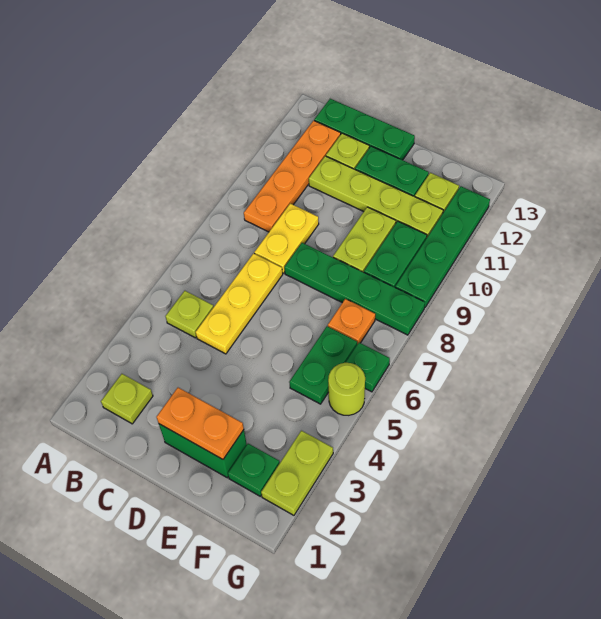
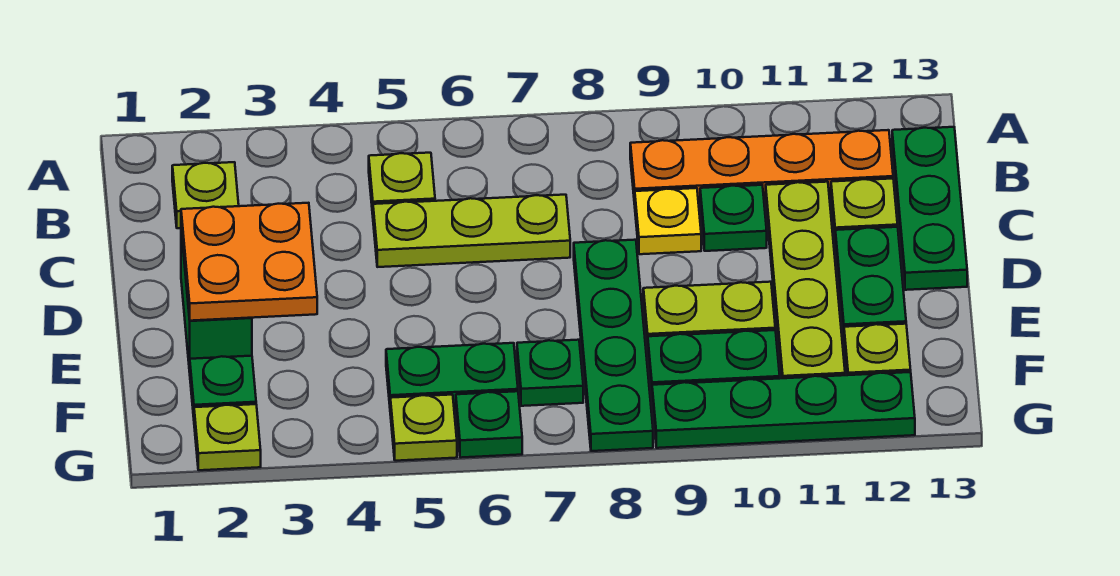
yellow plate C5:C7 level 1 -> lime plate C5:C7 level 1
yellow plate C8:C9 level 1 -> yellow plate C9 level 1
none -> green plate C10 level 1
orange plate D2:E2 level 2 -> orange plate D2:E3 level 2
orange plate F7 level 1 -> green plate F7 level 1
lime plate G2:G3 level 1 -> lime plate G2 level 1
lime round brick G5 level 1 -> lime plate G5 level 1

